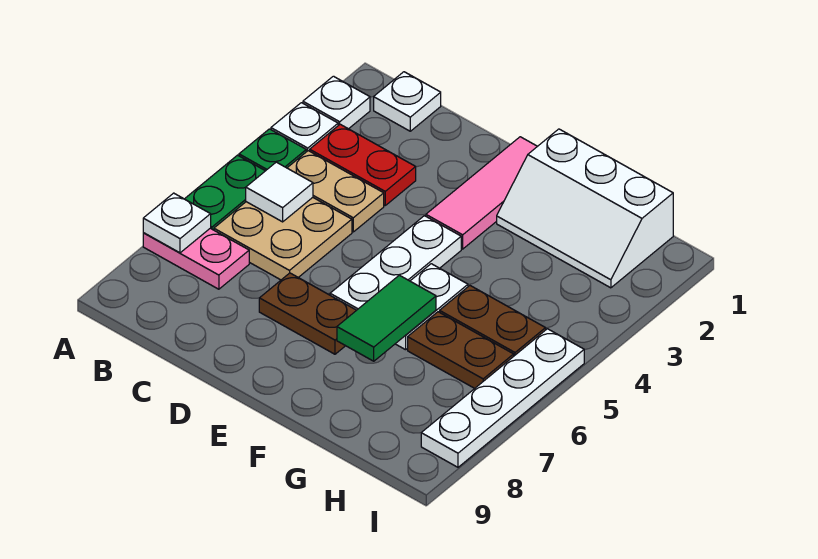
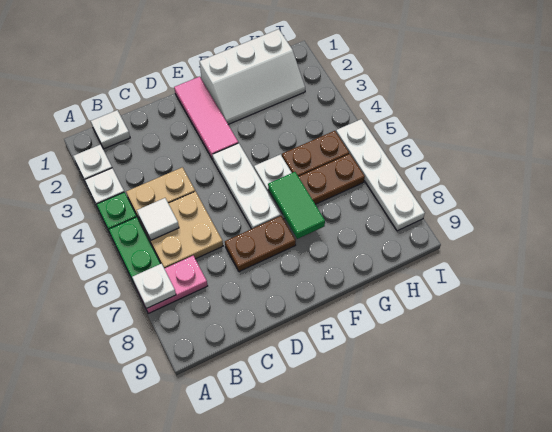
red plate B3:C3 level 1 -> none

